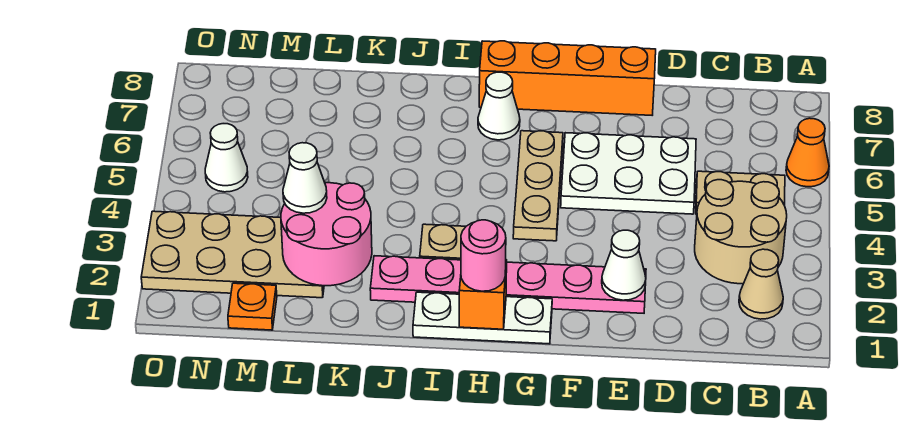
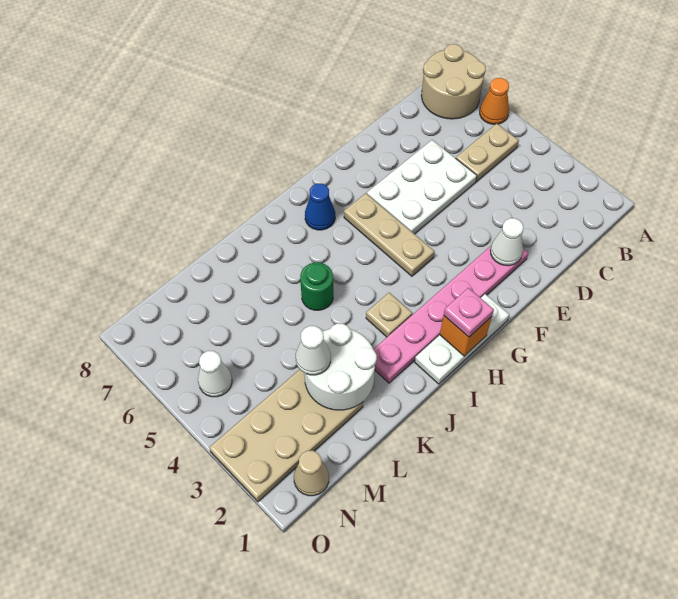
tan cone B2 level 1 -> tan cone N1 level 1
tan round brick B3:C4 level 1 -> tan round brick A7:B8 level 1
orange brick E8:H8 level 1 -> none
pink round brick H1 level 3 -> pink plate H1 level 3
white cone H7 level 1 -> blue cone H7 level 1
none -> green round brick J5 level 1
pink round brick K2:L3 level 2 -> white round brick K2:L3 level 2
orange plate M1 level 1 -> none

